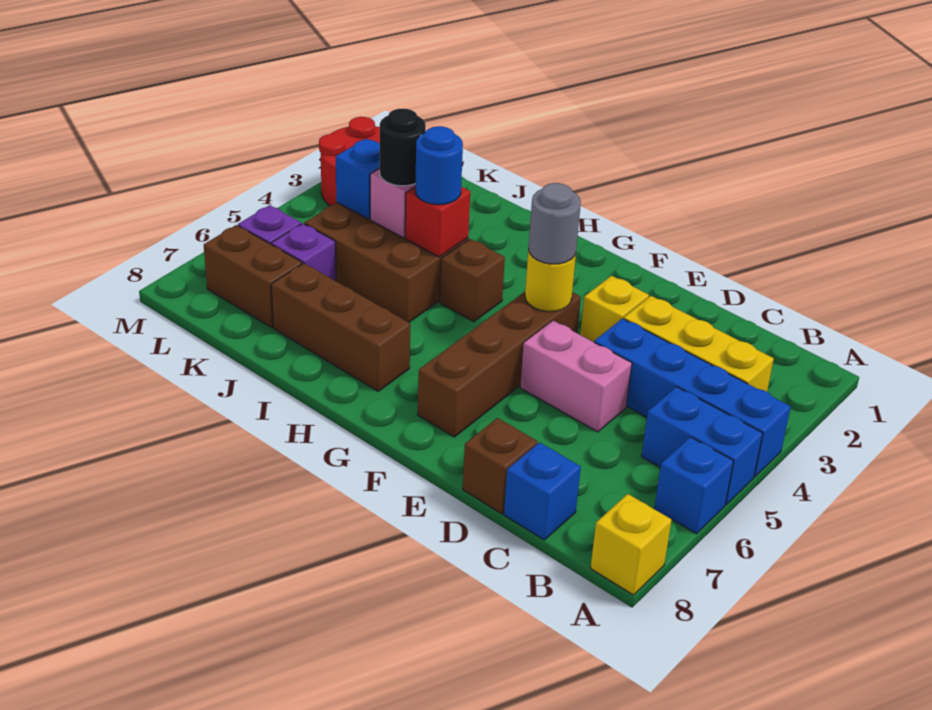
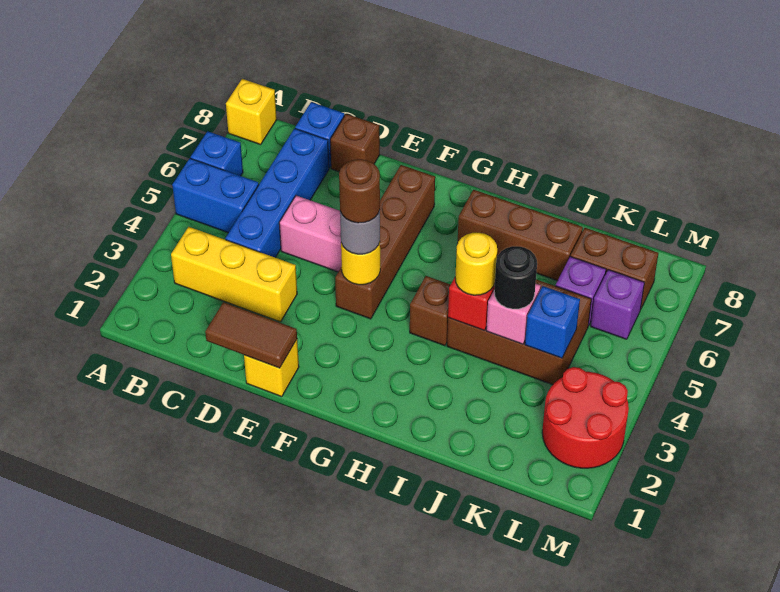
blue brick A4:D4 level 1 -> blue brick C4:C7 level 1
none -> brown tile D1:E1 level 2
yellow brick E3 level 1 -> yellow brick E1 level 1
none -> brown round brick F4 level 4
blue round brick I4 level 3 -> yellow round brick I4 level 3

